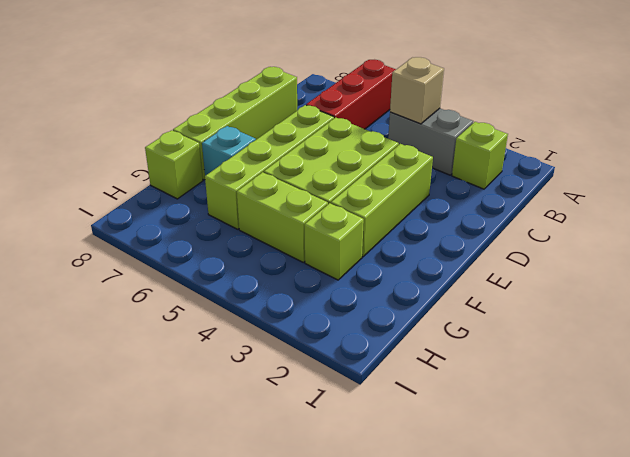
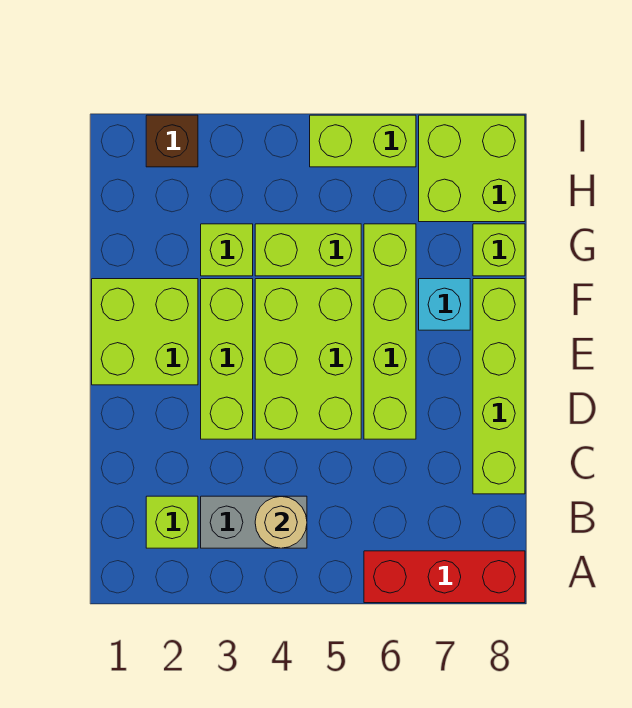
red brick A6:C6 level 1 -> red brick A6:A8 level 1
tan brick B4 level 2 -> tan round brick B4 level 2
none -> lime brick E1:F2 level 1
none -> lime brick H7:I8 level 1
none -> brown brick I2 level 1
none -> lime brick I5:I6 level 1

